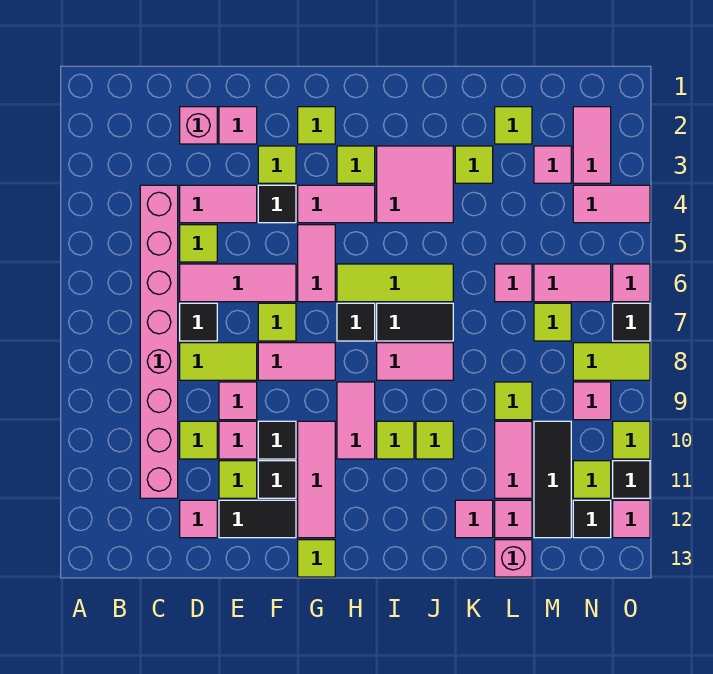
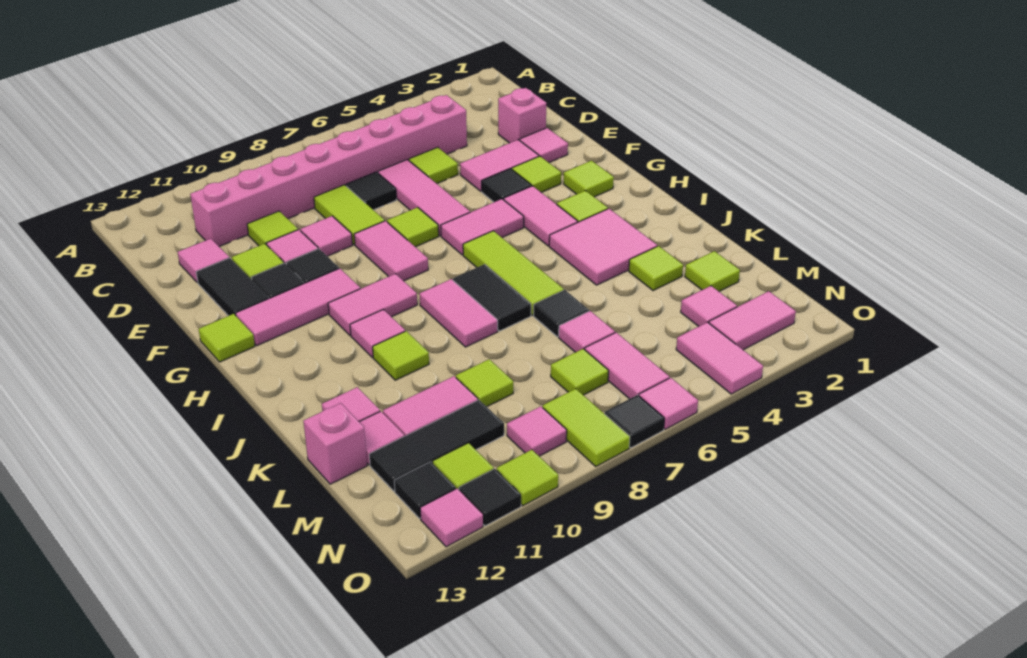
pink tile D4:E4 level 1 -> pink tile E3:E4 level 1
black tile H7 level 1 -> black tile K6 level 1
lime tile I10 level 1 -> pink tile I10 level 1

